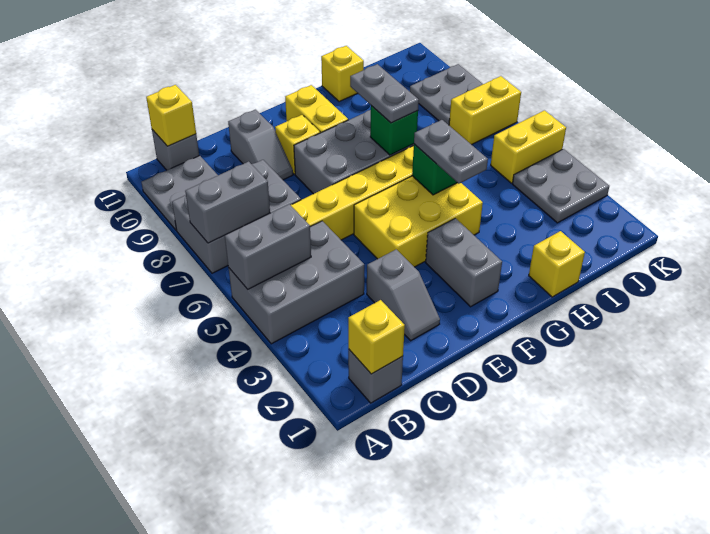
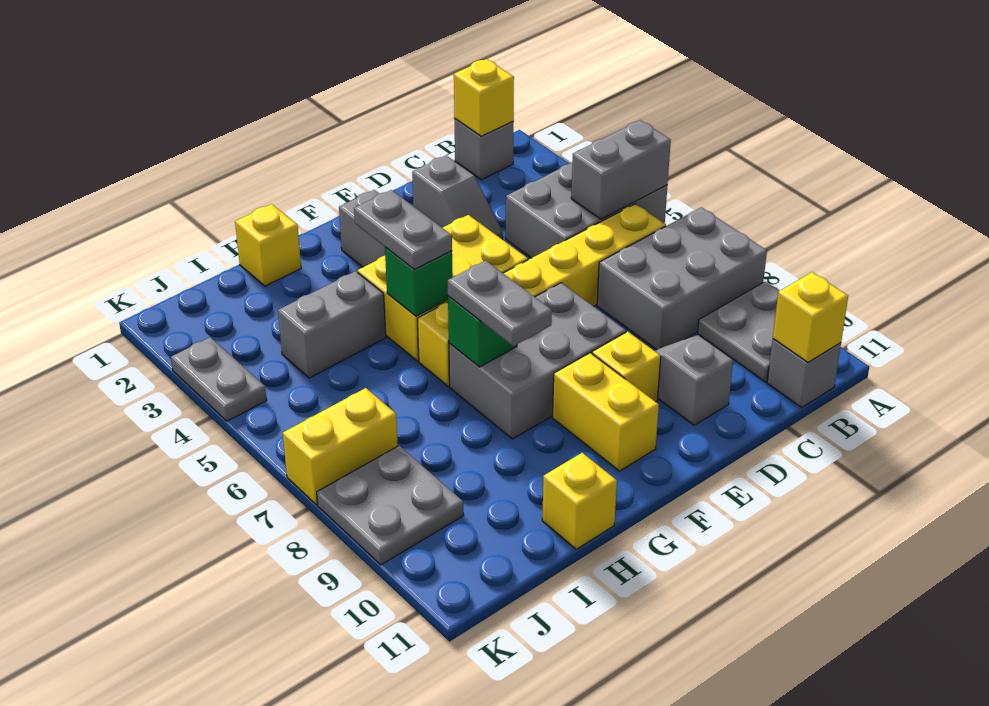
grey brick A7:B7 level 2 -> grey brick H4:I4 level 1
grey slope D2:D3 level 1 top 3 -> grey slope D2:D3 level 1 top 2
grey plate J3:K4 level 1 -> grey plate K3:K4 level 1
yellow brick J5:K5 level 1 -> none

